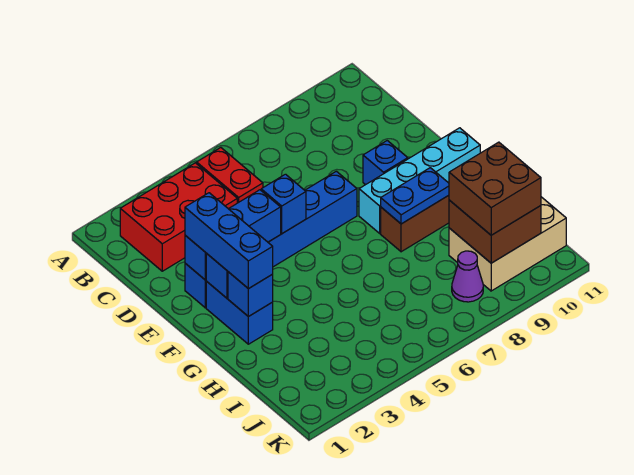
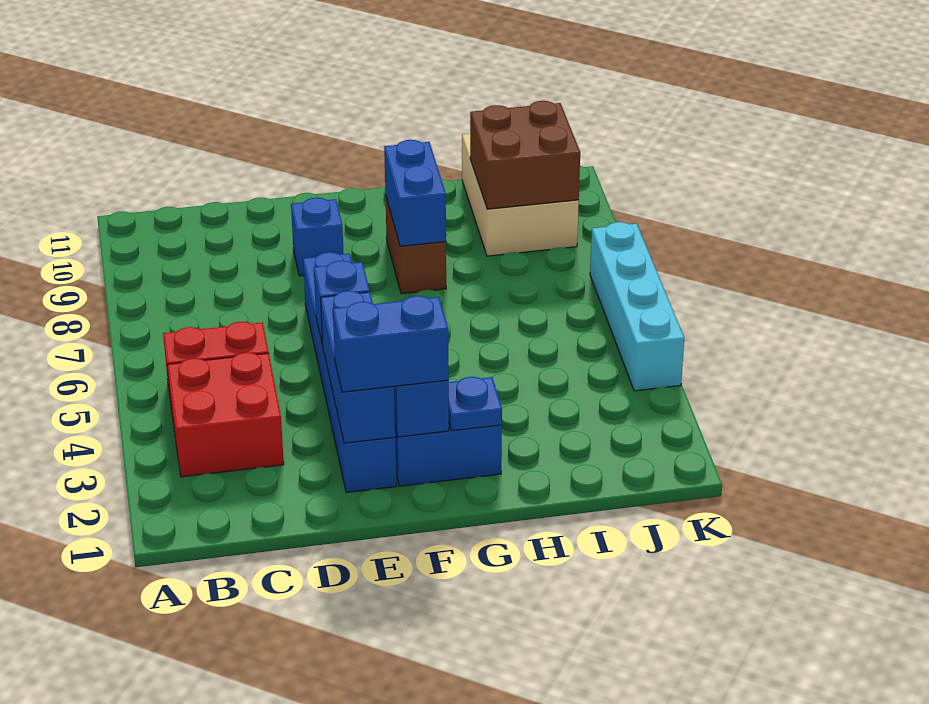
red brick B2:C4 level 1 -> red brick B3:C4 level 1
blue brick E2:G2 level 3 -> blue brick E2:F2 level 3
cyan brick F8:F11 level 1 -> cyan brick K4:K7 level 1
blue brick G2 level 2 -> blue plate G2 level 2
blue plate G8:G9 level 2 -> blue brick G8:G9 level 2
brown brick I9:J10 level 3 -> none
purple cone J8 level 1 -> none

